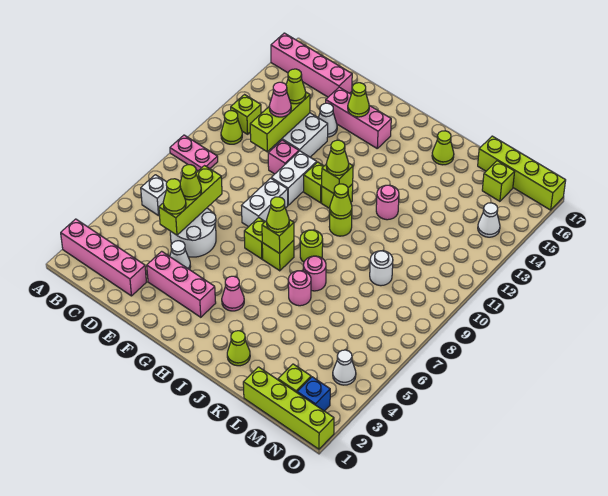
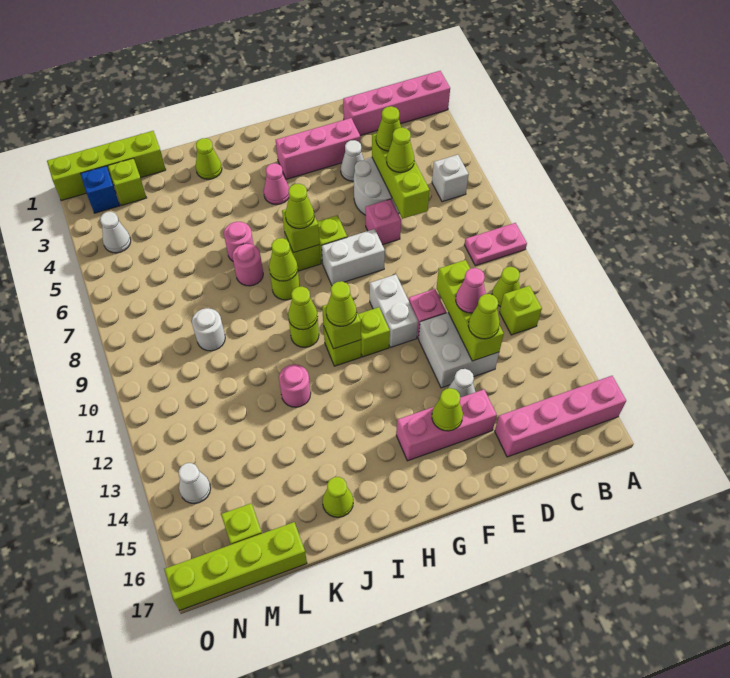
none -> pink brick E7 level 1
white brick F8:F9 level 1 -> white brick F8:G8 level 1
none -> lime cone I8 level 2

